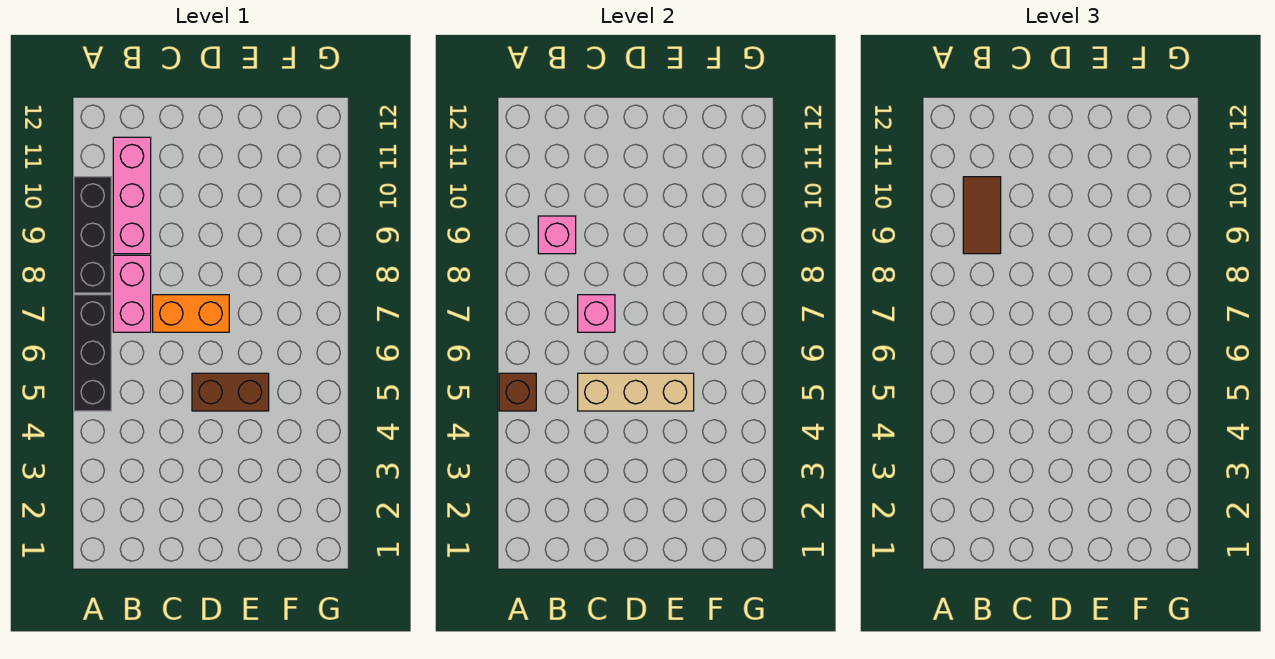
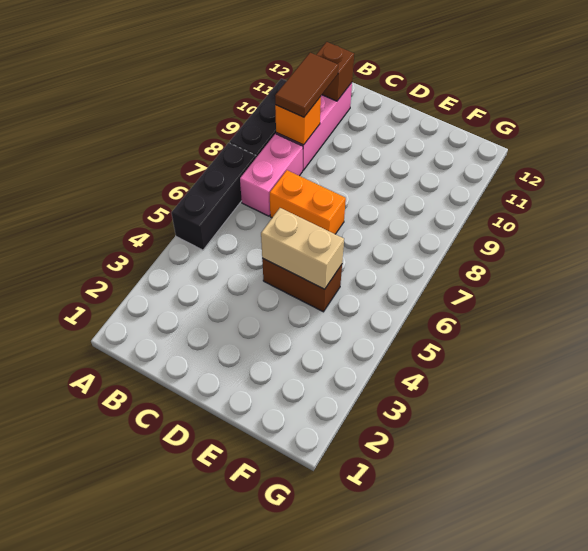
brown brick A5 level 2 -> brown brick B11 level 2
pink brick B9 level 2 -> orange brick B9 level 2
tan brick C5:E5 level 2 -> tan brick D5:E5 level 2
pink brick C7 level 2 -> none

